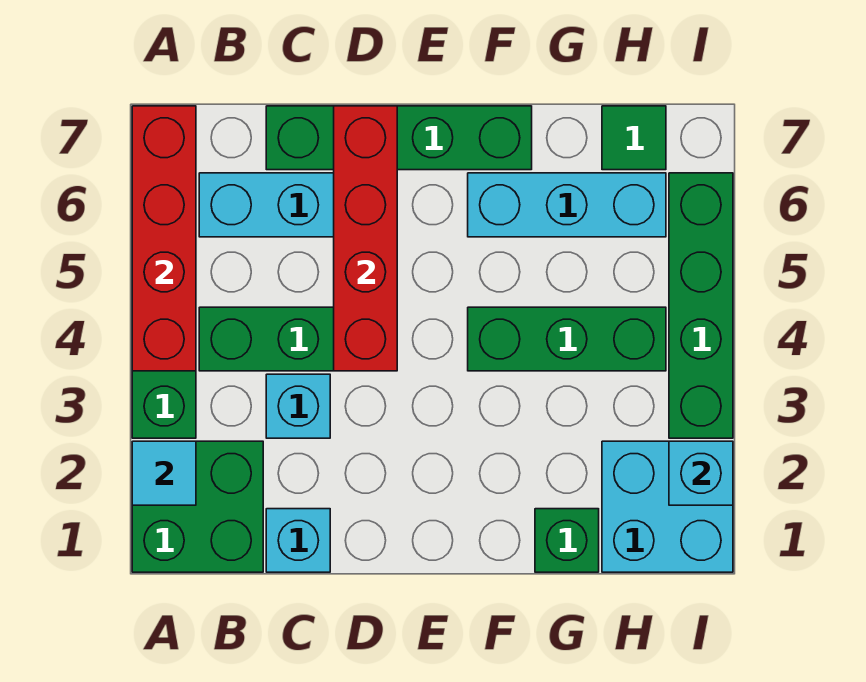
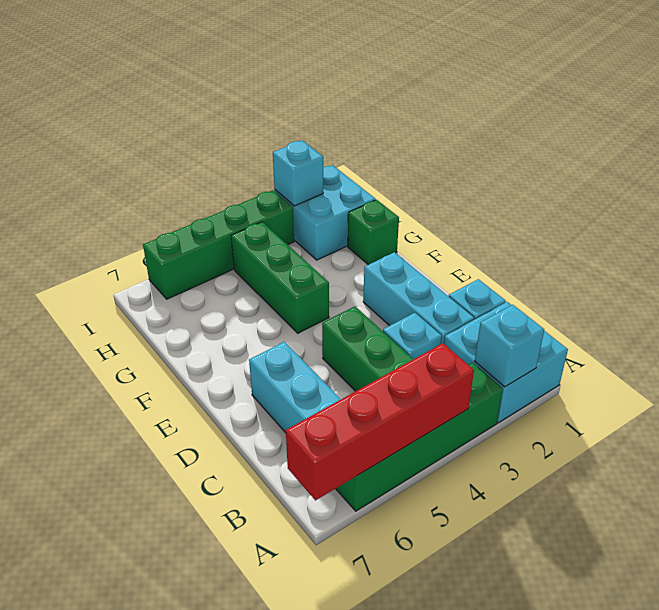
green brick A1:B2 level 1 -> cyan brick A1:B2 level 1
cyan tile A2 level 2 -> cyan brick A2 level 2
green brick C7:F7 level 1 -> none
red brick D4:D7 level 2 -> none
cyan brick F6:H6 level 1 -> cyan brick C2:E2 level 1
green tile H7 level 1 -> none

